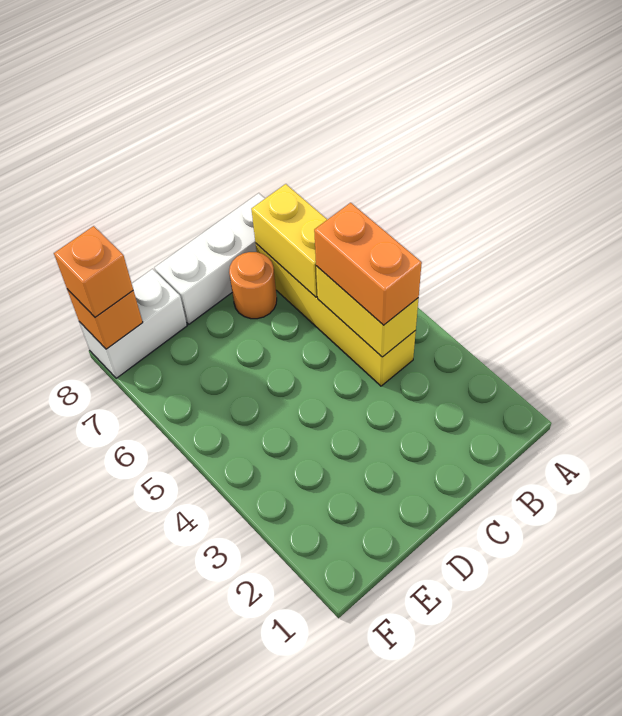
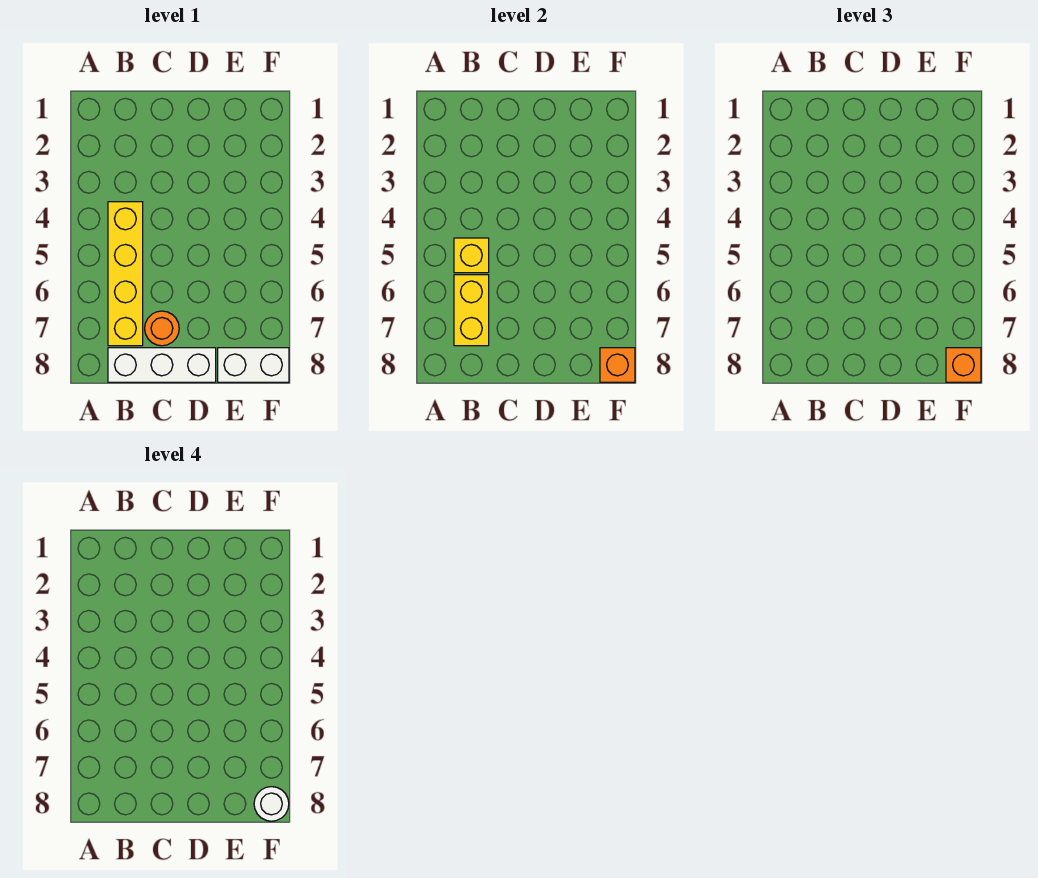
yellow brick B4:B5 level 2 -> yellow brick B5 level 2
orange brick B4:B5 level 3 -> none
none -> white round brick F8 level 4

